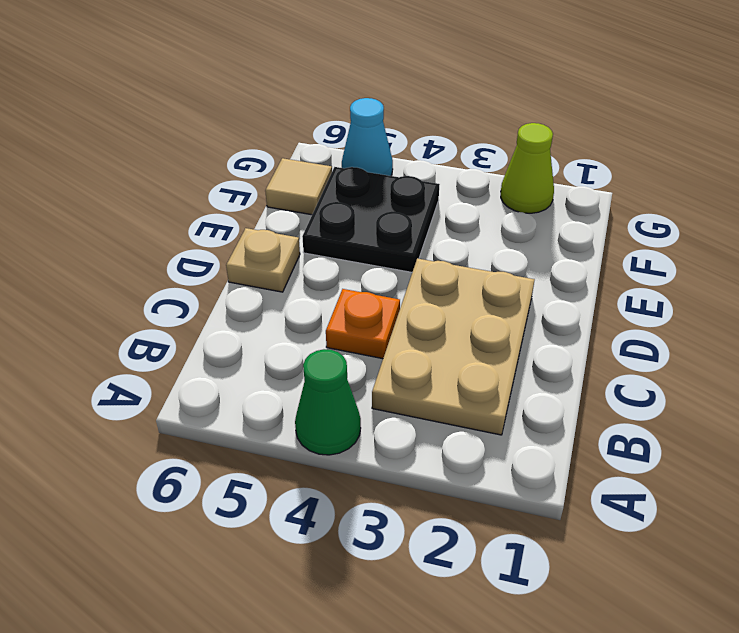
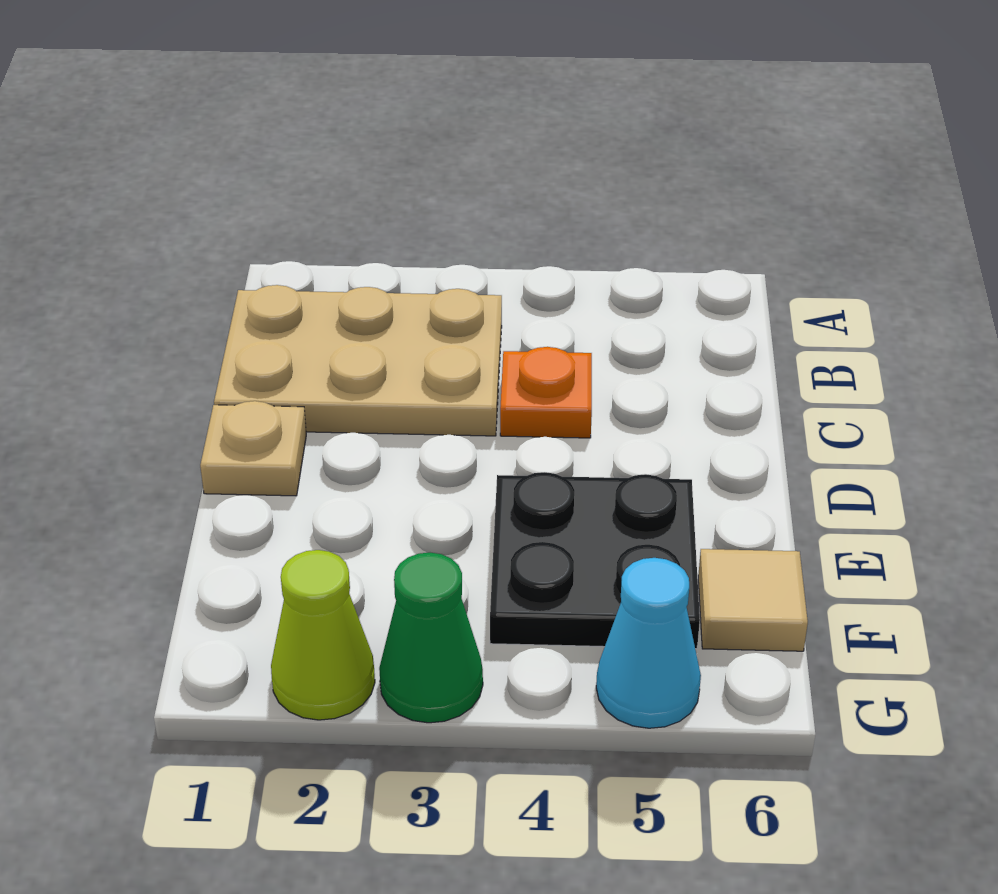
green cone A4 level 1 -> green cone G3 level 1
tan plate B2:D3 level 1 -> tan plate B1:C3 level 1
tan plate D6 level 1 -> tan plate D1 level 1

